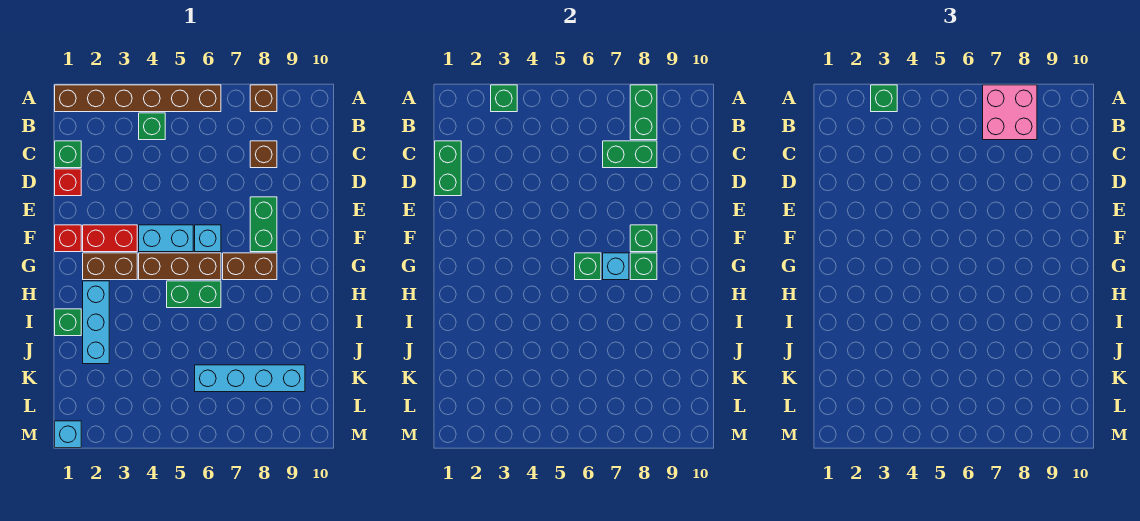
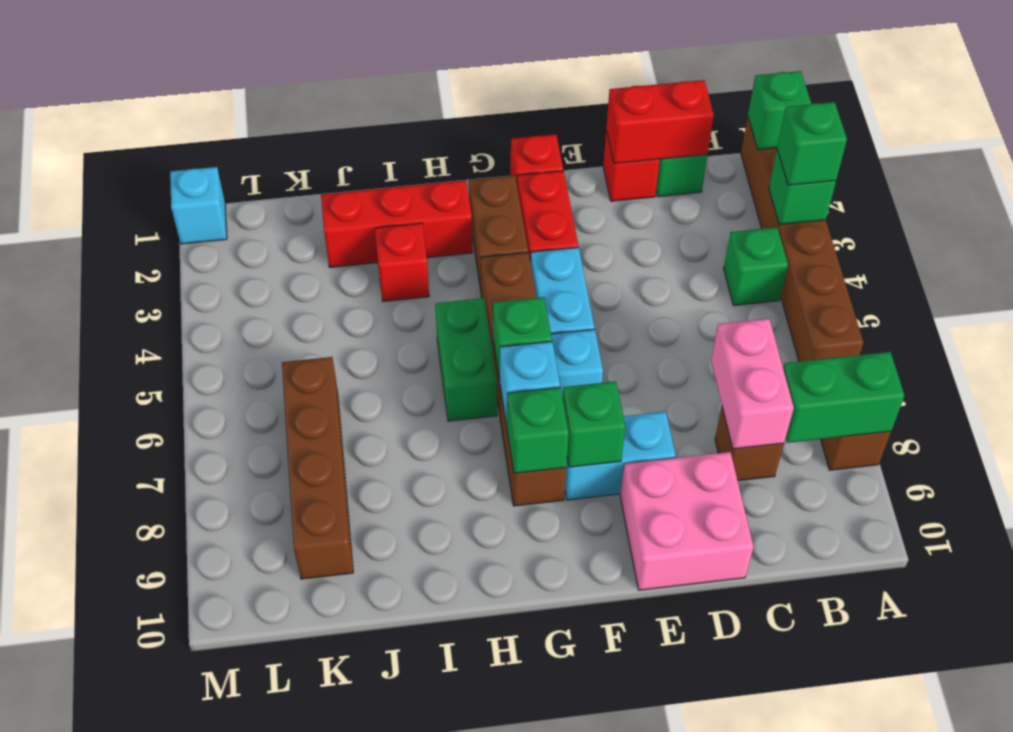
pink brick A7:B8 level 3 -> pink brick D9:E10 level 1
green brick C1:D1 level 2 -> red brick C1:D1 level 2
green brick C7:C8 level 2 -> pink brick C7:C8 level 2
green brick E8:F8 level 1 -> cyan brick E8:F8 level 1
cyan brick H2:J2 level 1 -> red brick H2:J2 level 1
green brick I1 level 1 -> green brick A1 level 2
none -> red brick I3 level 1
cyan brick K6:K9 level 1 -> brown brick K6:K9 level 1

